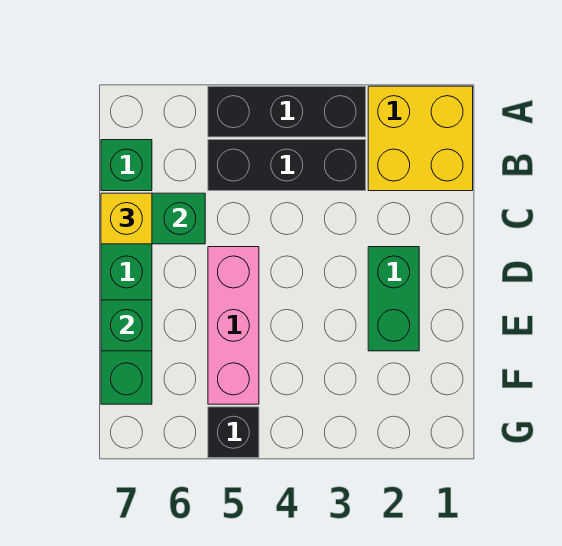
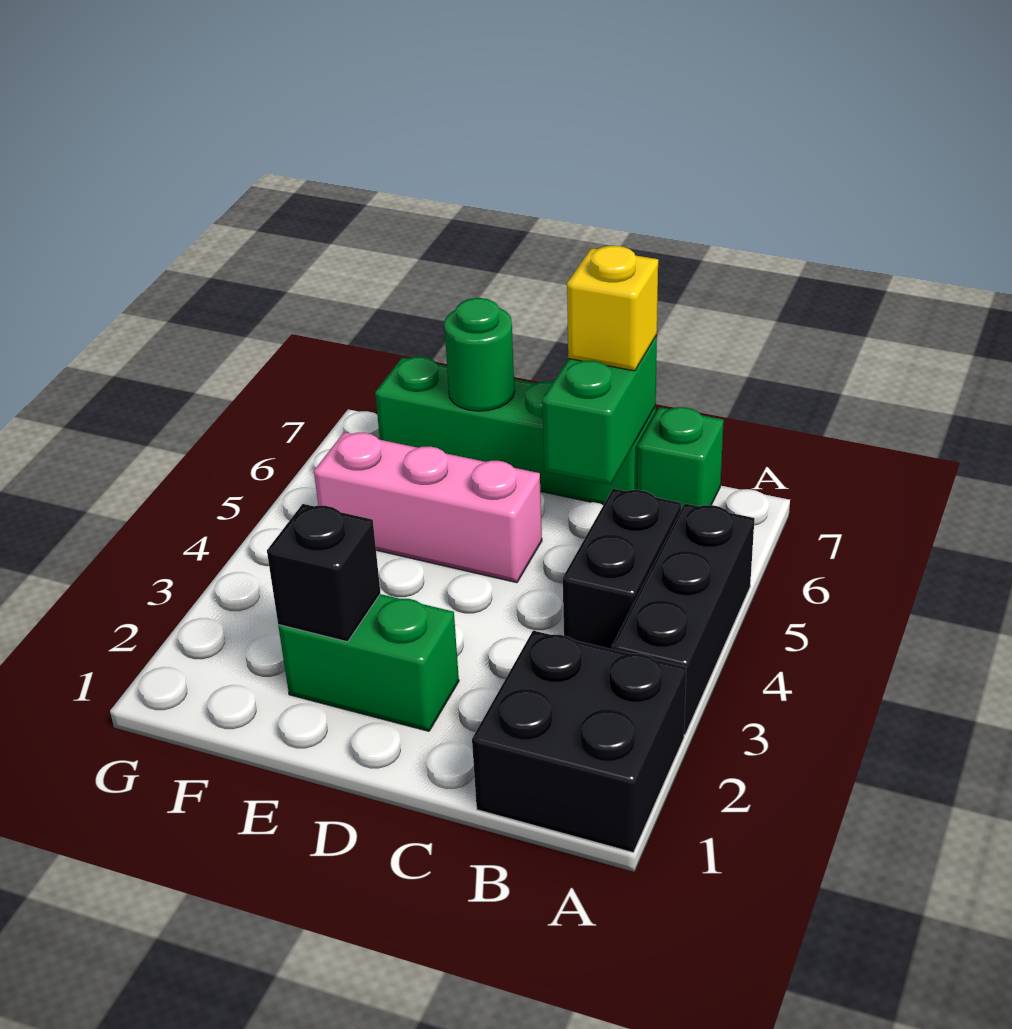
yellow brick A1:B2 level 1 -> black brick A1:B2 level 1
black brick B3:B5 level 1 -> black brick B4:B5 level 1
green brick E7 level 2 -> green round brick E7 level 2
black brick G5 level 1 -> black brick E2 level 2

